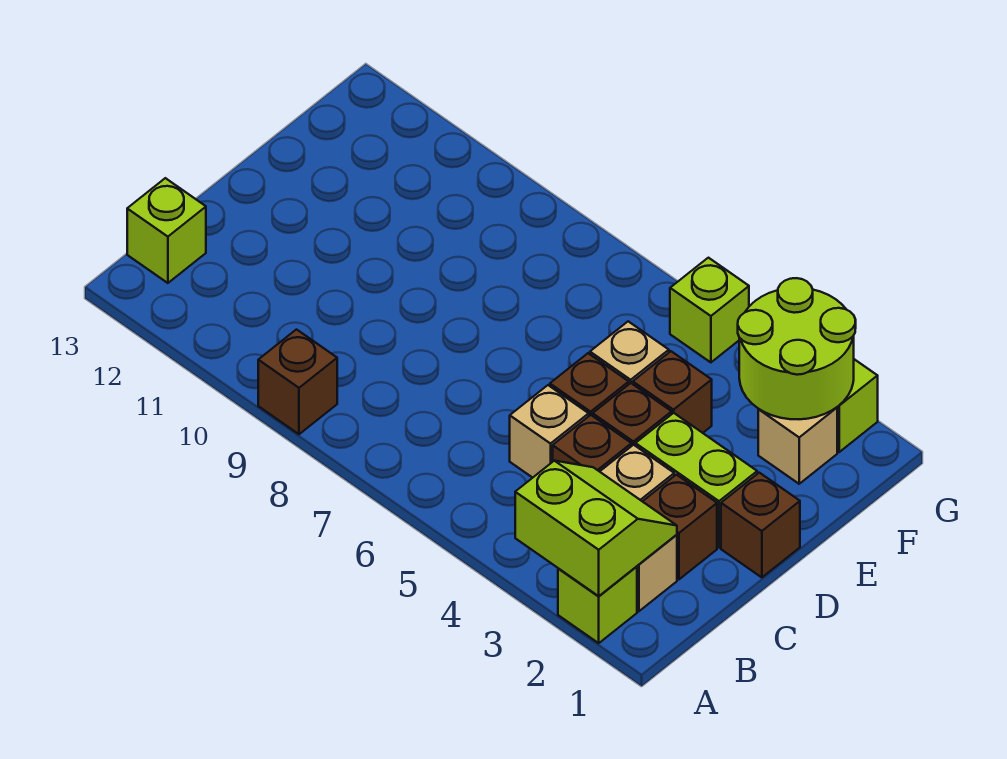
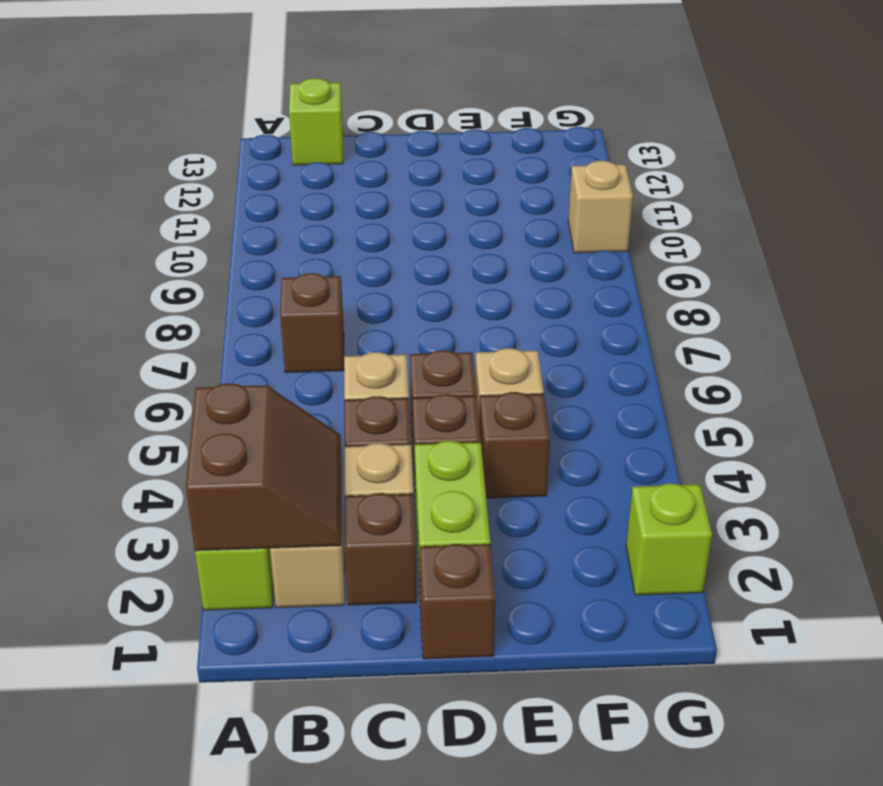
lime slope A2:B3 level 2 top A -> brown slope A2:B3 level 2 top A
brown brick A9 level 1 -> brown brick B7 level 1
tan brick F2 level 1 -> tan brick G10 level 1
lime round brick F2:G3 level 2 -> none
lime brick G5 level 1 -> none

